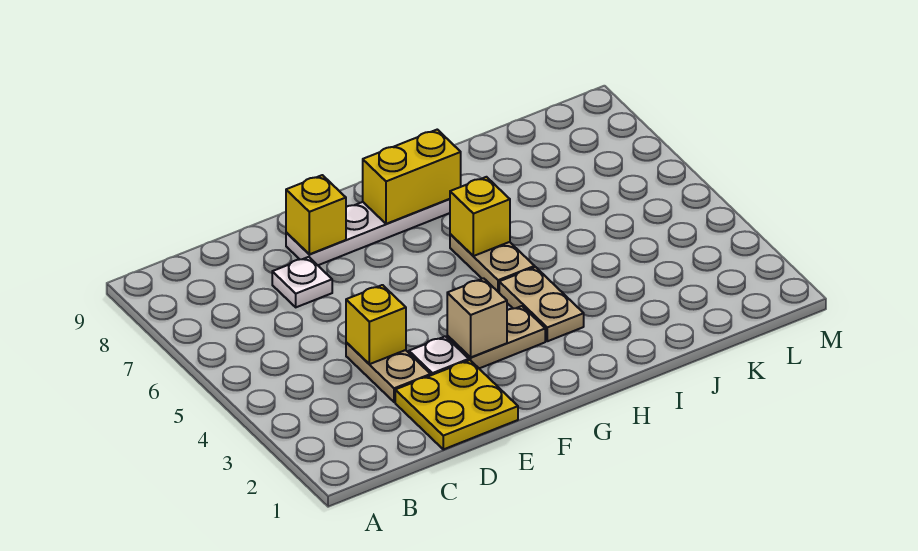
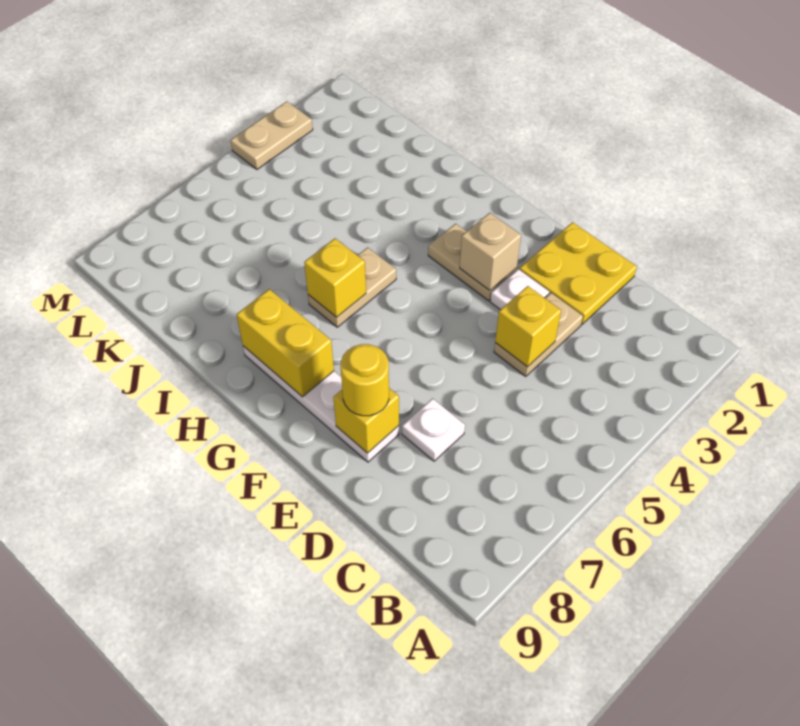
none -> yellow round brick E8 level 3
tan plate H3:H4 level 1 -> tan plate M3:M4 level 1

